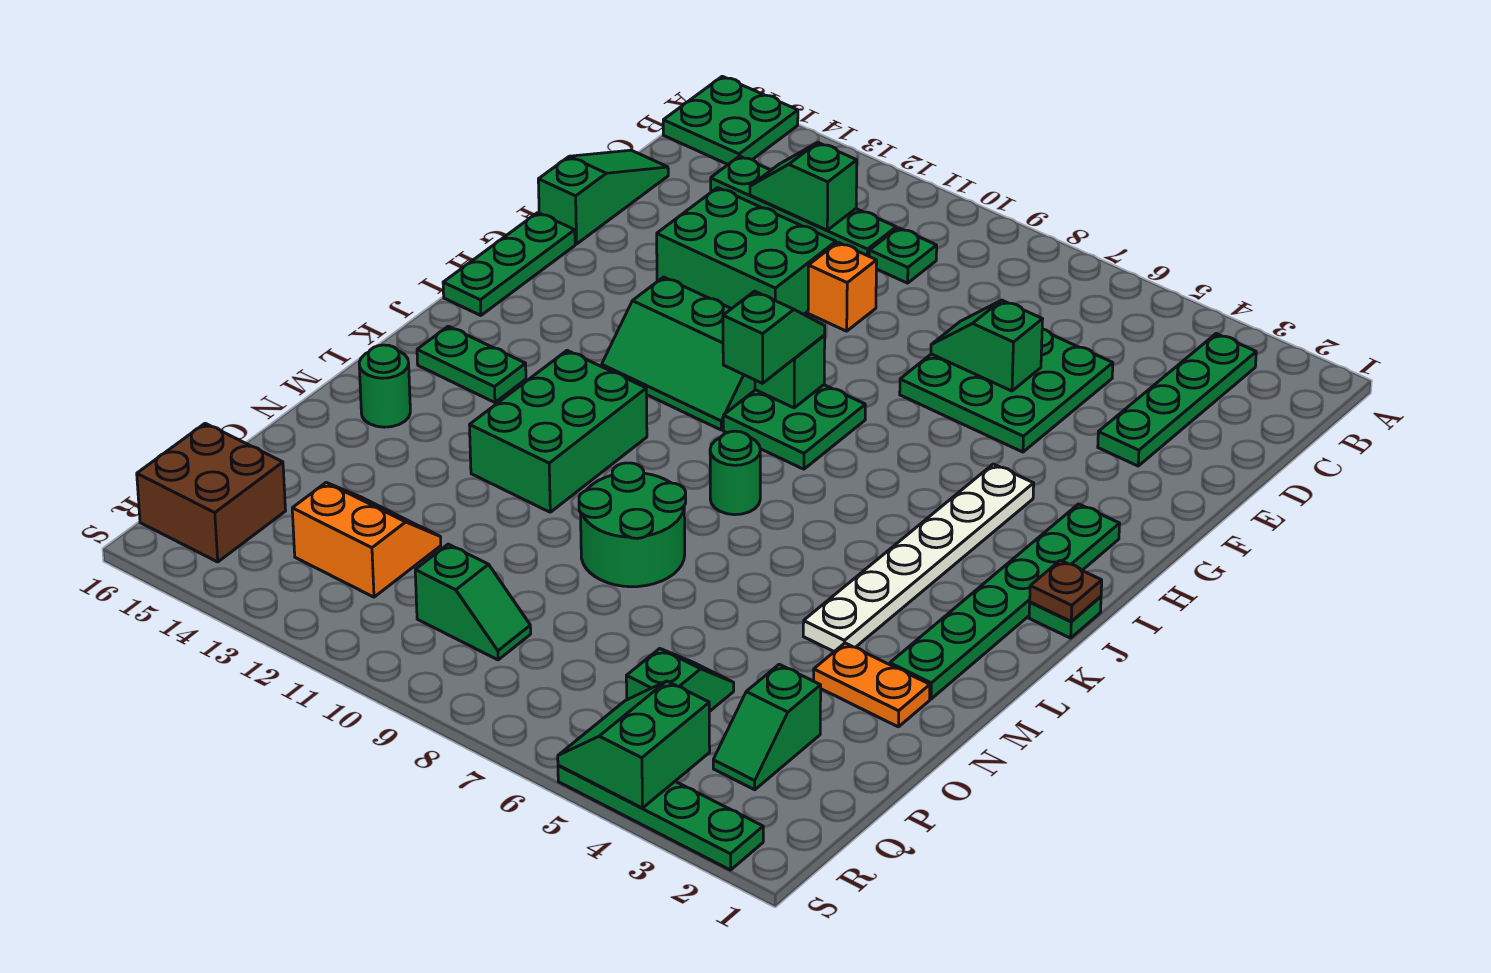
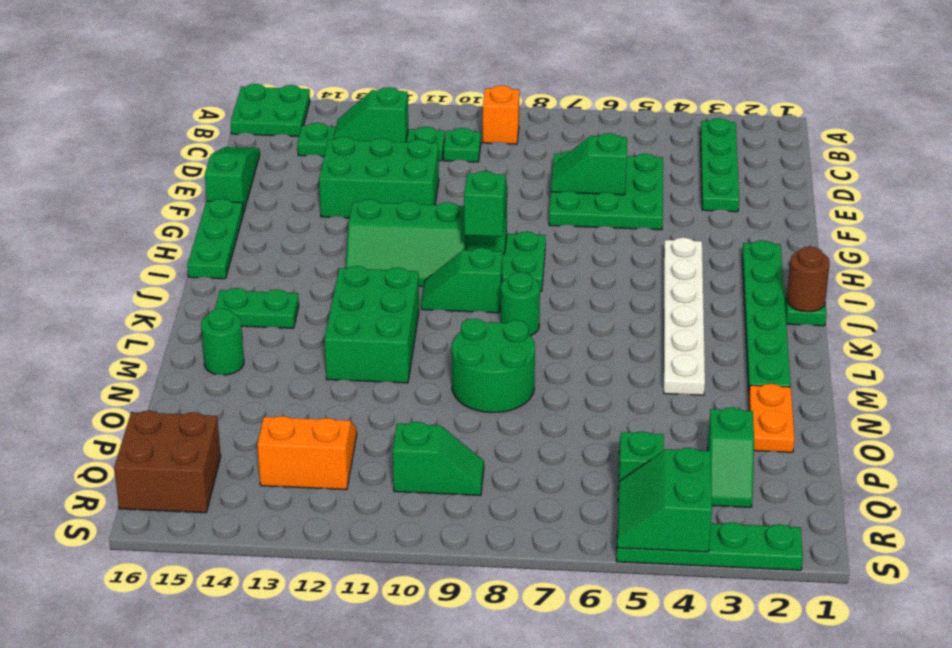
orange brick E10 level 1 -> orange brick B9 level 1
brown plate J1 level 2 -> brown round brick J1 level 2
none -> green slope J9:J10 level 1 top 9
orange plate N2:N3 level 1 -> orange plate N2:O2 level 1

